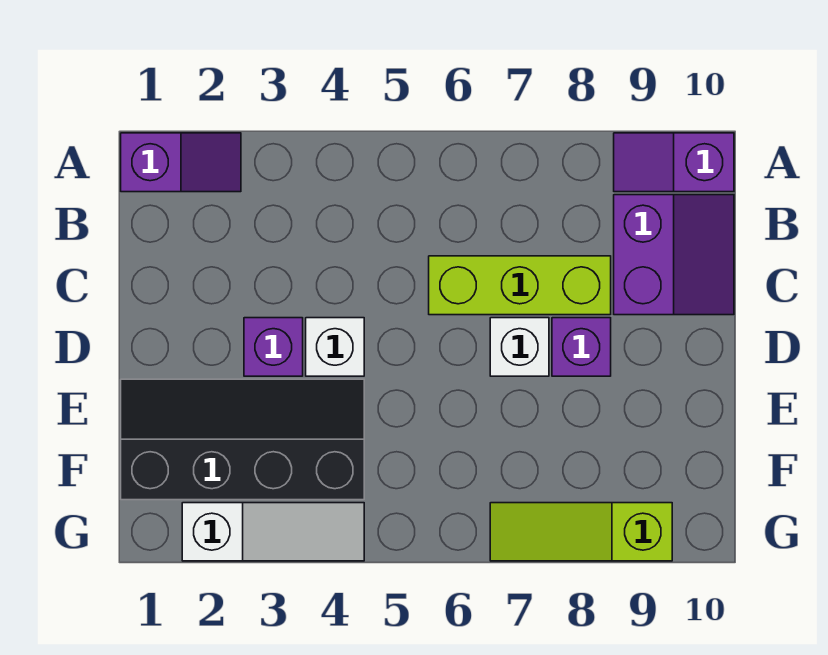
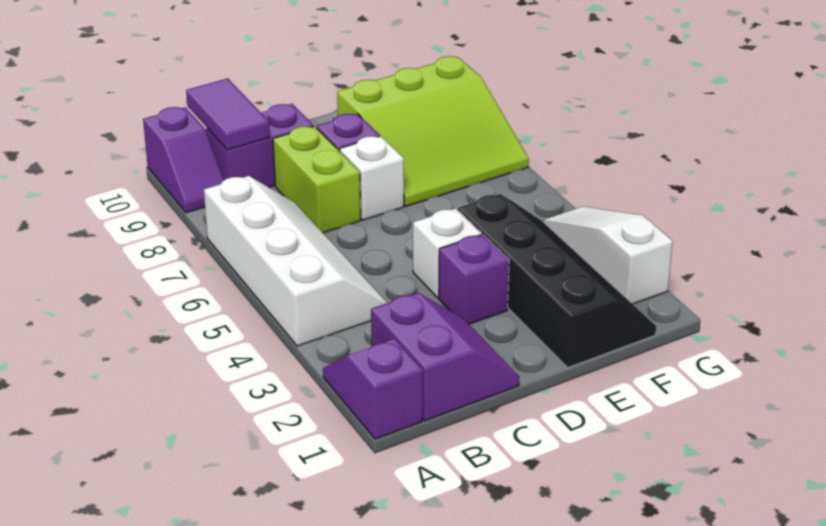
none -> white slope A4:B7 level 1 top A
none -> purple slope B1:C2 level 1 top B
none -> purple tile B9:B10 level 2
lime brick C6:C8 level 1 -> lime brick C7:C8 level 1
black slope E1:F4 level 1 top F -> black slope E1:F4 level 1 top E
lime slope G7:G9 level 1 top 9 -> lime slope E7:G9 level 1 top 9

